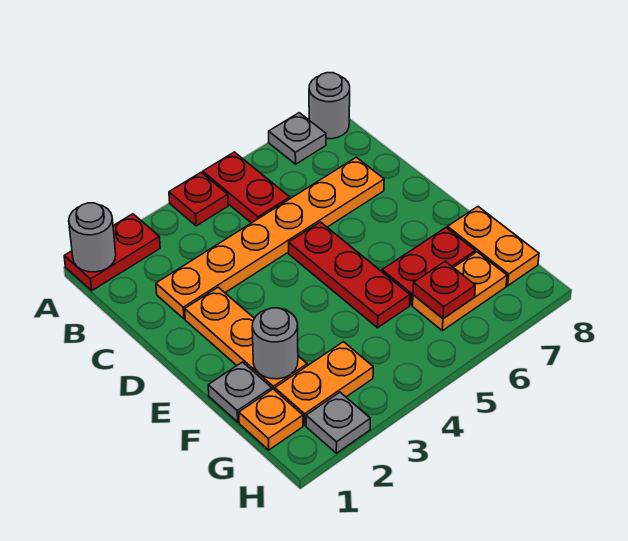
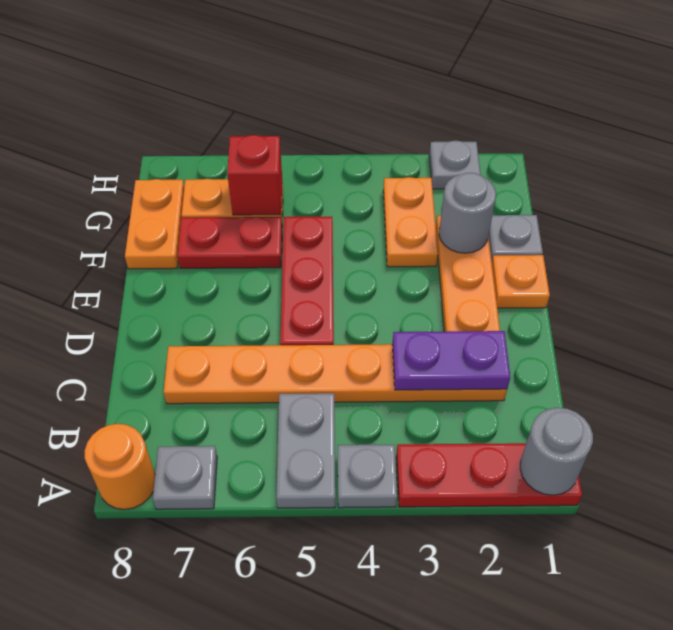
red plate A1:A2 level 1 -> red plate A1:A3 level 1
red plate A4 level 1 -> grey plate A4 level 1
red plate A5:B5 level 1 -> grey plate A5:B5 level 1
grey round brick A8 level 1 -> orange round brick A8 level 1
none -> purple plate C2:C3 level 2
orange plate G1 level 1 -> orange plate E1 level 1
orange plate G2:G3 level 1 -> orange plate F3:G3 level 1
red plate G6 level 2 -> red brick G6 level 2

